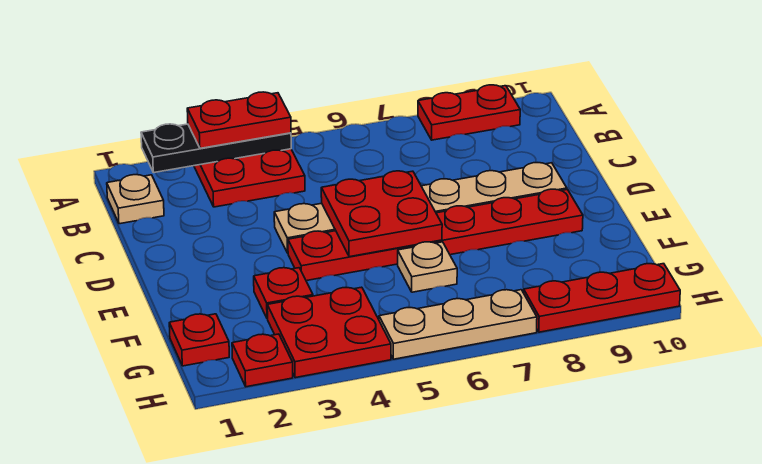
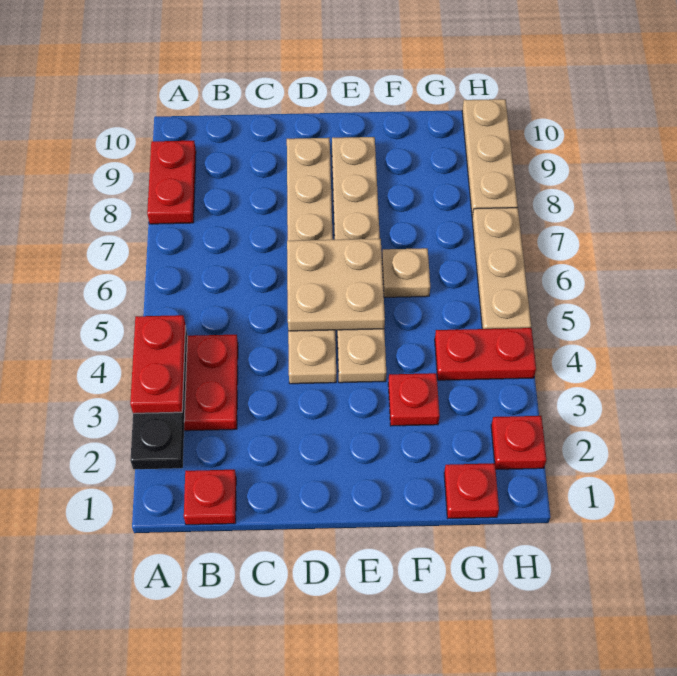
tan plate B1 level 1 -> red plate B1 level 1
red plate D5:E6 level 2 -> tan plate D5:E6 level 2
red plate E4:E9 level 1 -> tan plate E4:E9 level 1
red plate G3:H4 level 1 -> red plate G4:H4 level 1
red plate H8:H10 level 1 -> tan plate H8:H10 level 1

